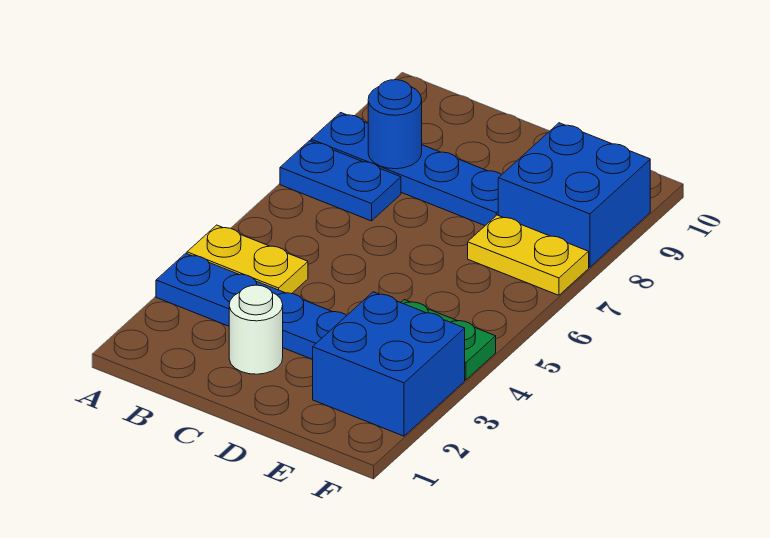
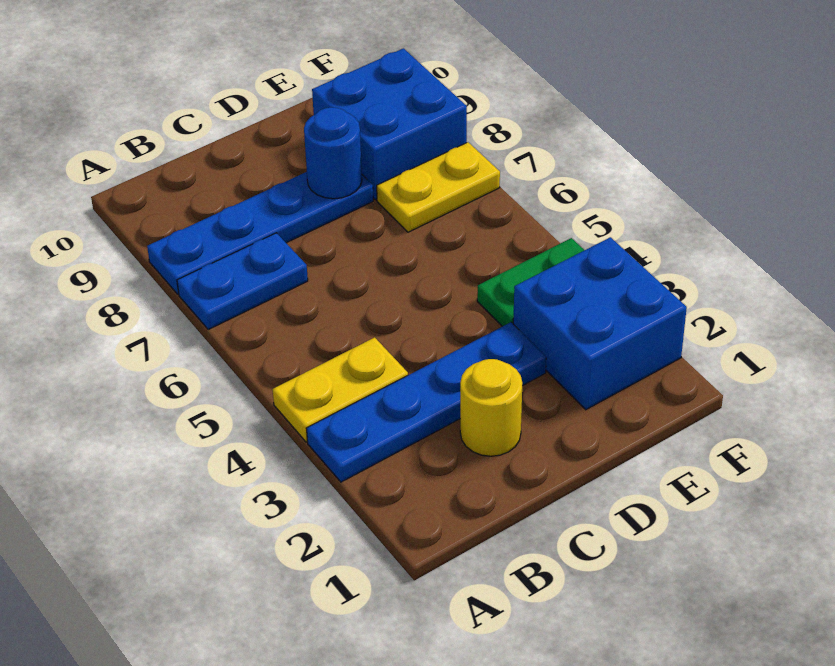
blue round brick B8 level 2 -> blue round brick D8 level 2
white round brick C2 level 1 -> yellow round brick C2 level 1

